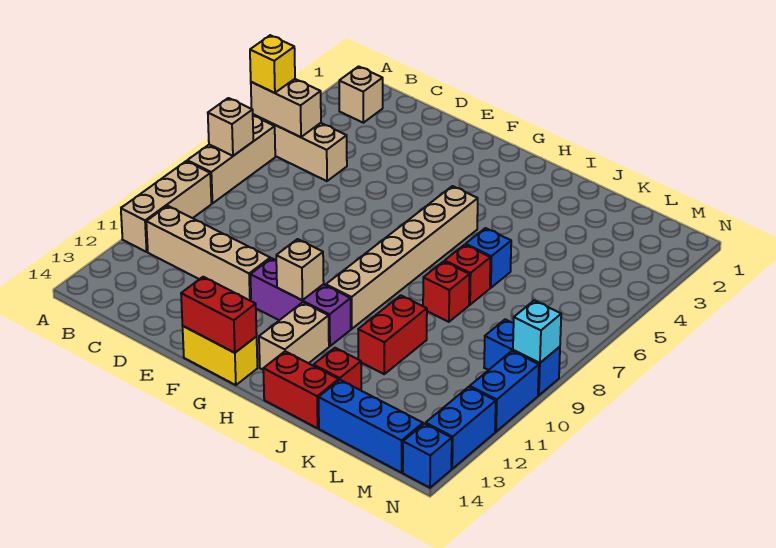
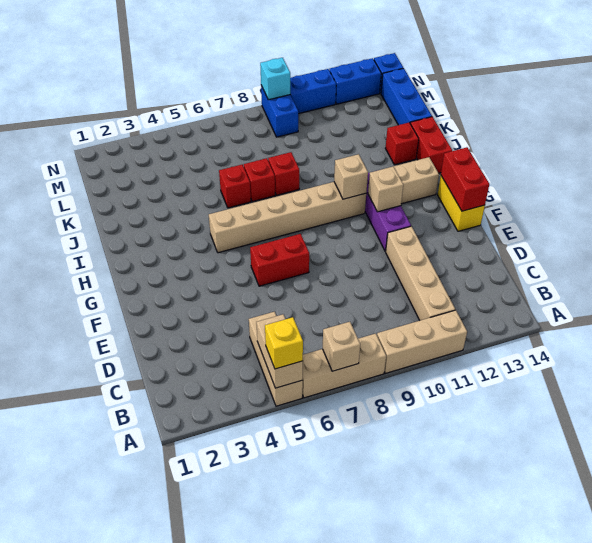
tan brick B2 level 1 -> tan brick H10 level 2
blue brick J6 level 1 -> red brick J6 level 1
red brick J10:J11 level 1 -> red brick F6:F7 level 1

